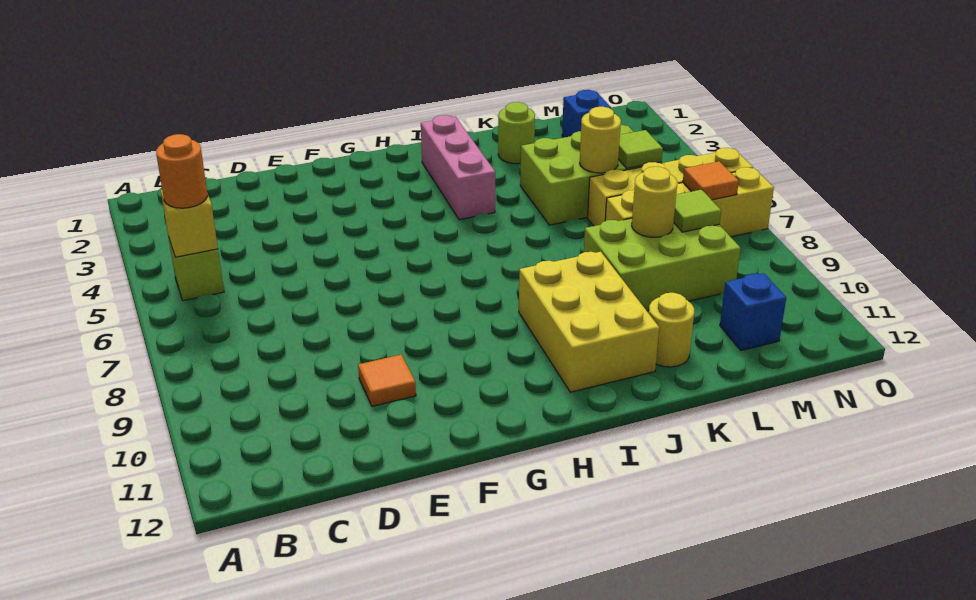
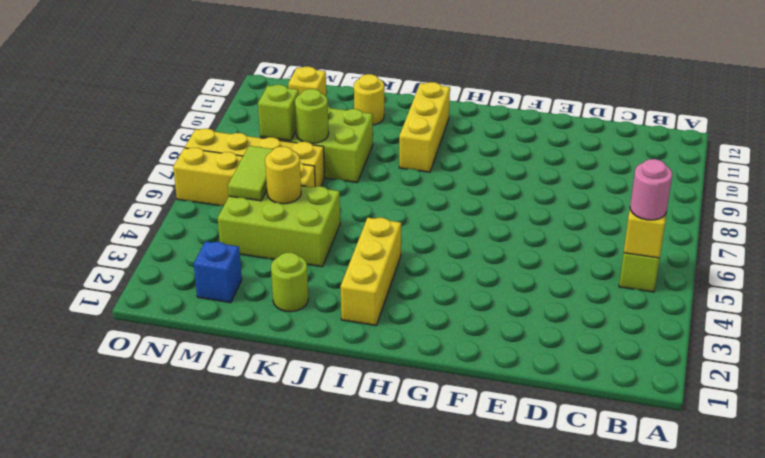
orange round brick B5 level 3 -> pink round brick B5 level 3
orange tile E10 level 1 -> none
pink brick I2:I4 level 1 -> yellow brick I2:I4 level 1
yellow brick I9:J11 level 1 -> yellow brick I9:I11 level 1
yellow round brick L8 level 2 -> lime round brick L8 level 2
lime tile M5 level 2 -> lime tile M5:M6 level 2
lime tile M8 level 2 -> lime brick M8 level 2
blue brick M11 level 1 -> yellow brick M11 level 1
orange tile N7 level 2 -> none

